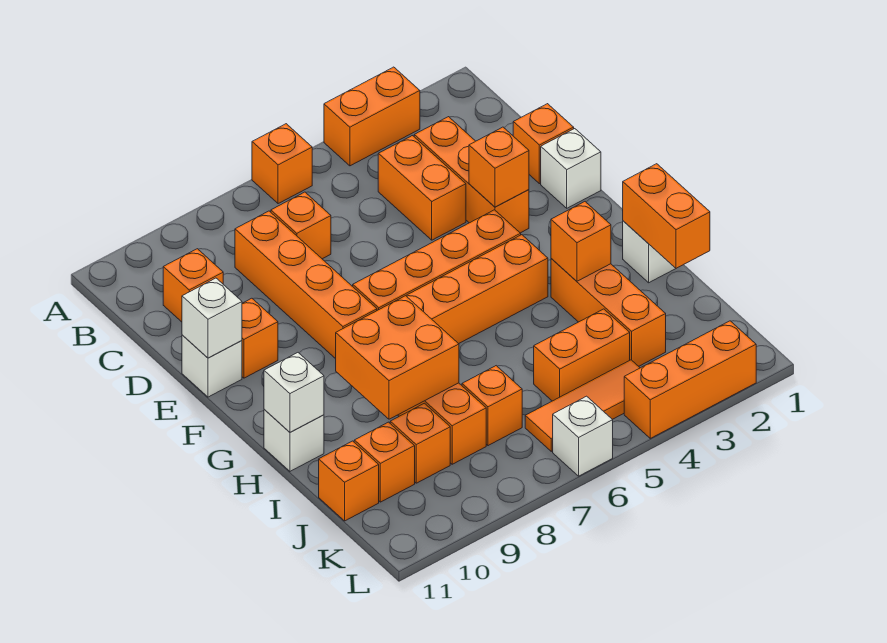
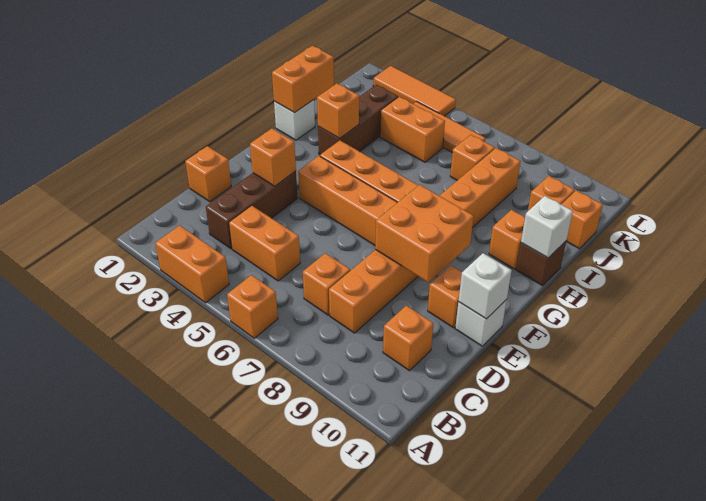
orange brick C3:E3 level 1 -> brown brick C3:E3 level 1
orange brick C4:D4 level 1 -> orange brick C4:C5 level 1
white brick E1 level 1 -> none
orange brick H3:J3 level 1 -> brown brick H3:J3 level 1
orange brick H8:I9 level 2 -> orange brick E8:F9 level 2
white brick H11 level 1 -> brown brick H11 level 1
orange brick J9 level 1 -> orange brick H10 level 1
orange brick L2:L4 level 1 -> orange tile L2:L4 level 1
white brick L6 level 1 -> none

